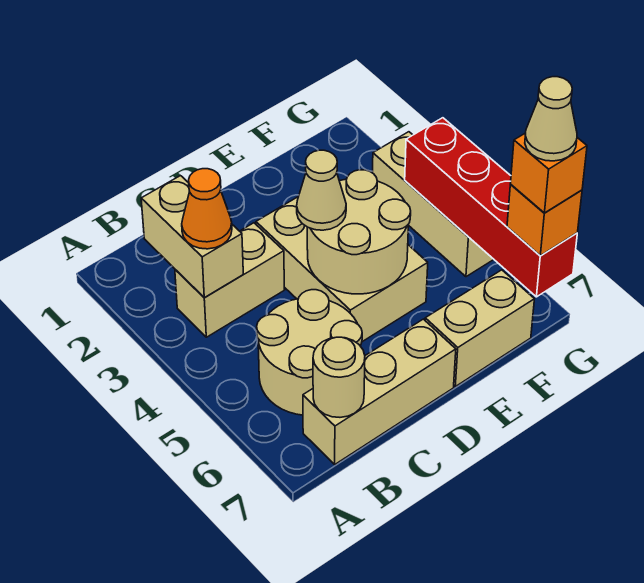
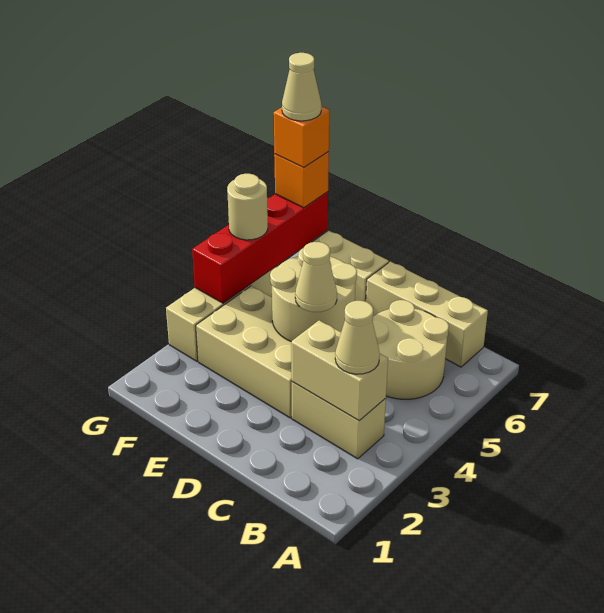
tan brick B2:B3 level 2 -> tan brick B3:C3 level 2
orange cone B3 level 3 -> tan cone B3 level 3
tan round brick B7 level 2 -> tan round brick G5 level 3
tan brick D3:E5 level 1 -> tan brick D3:F4 level 1

